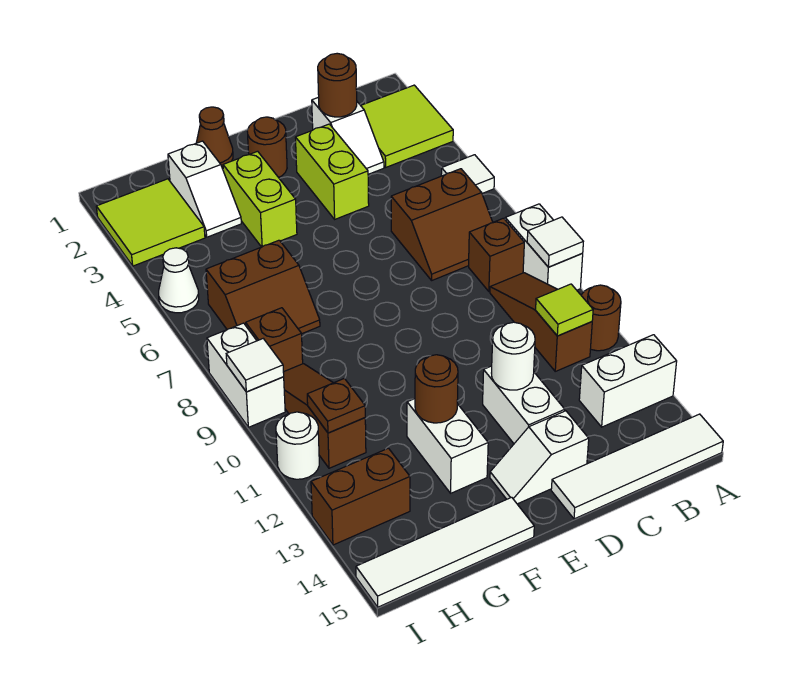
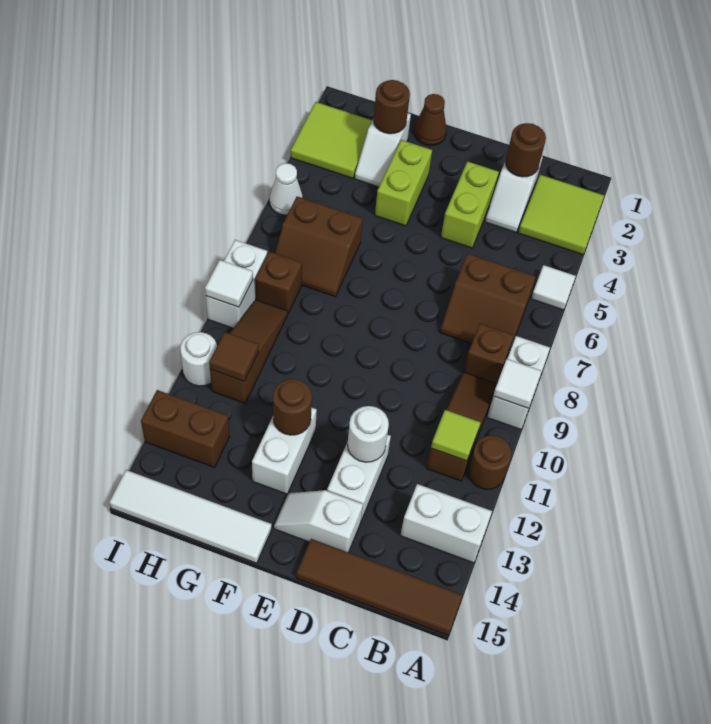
white tile A15:D15 level 1 -> brown tile A15:D15 level 1
brown round brick E2 level 1 -> brown round brick G2 level 2
brown plate H11 level 2 -> brown tile H11 level 2

